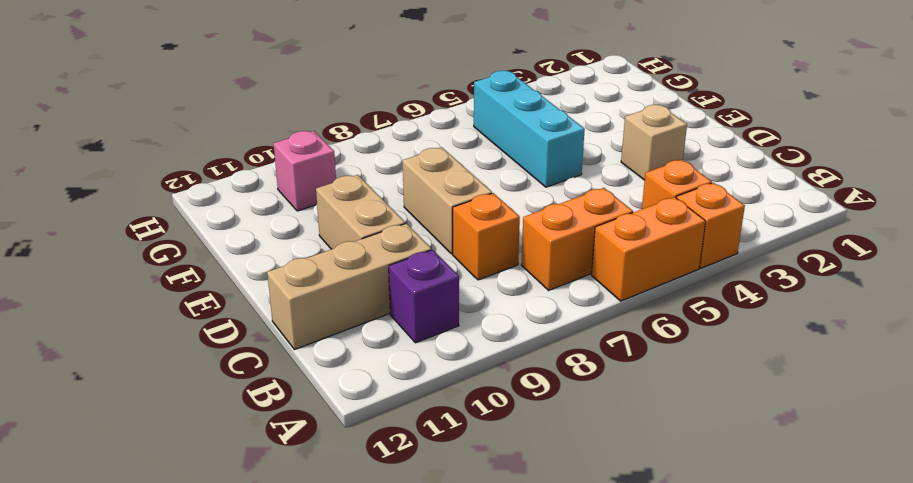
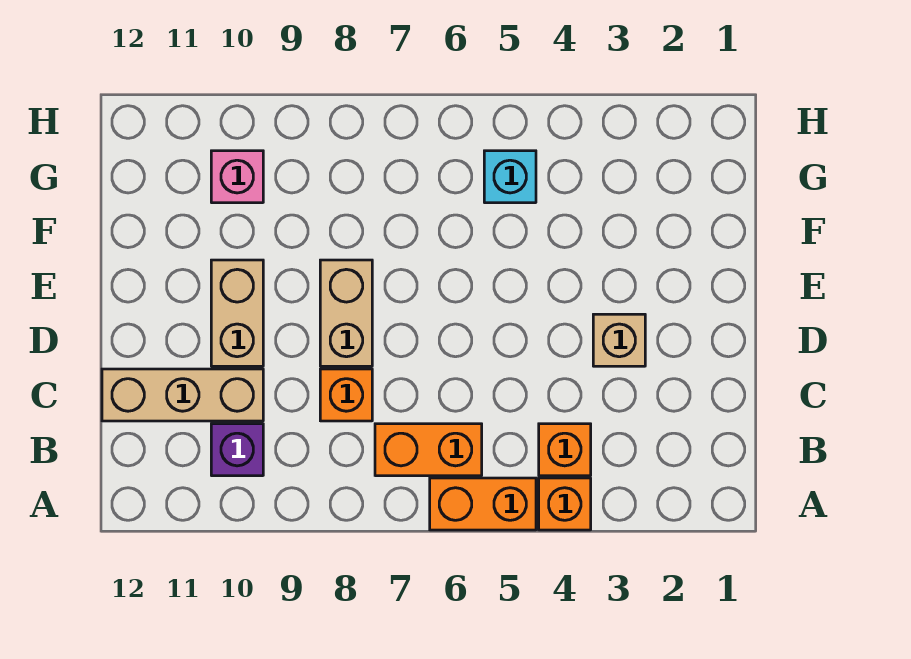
cyan brick E5:G5 level 1 -> cyan brick G5 level 1

